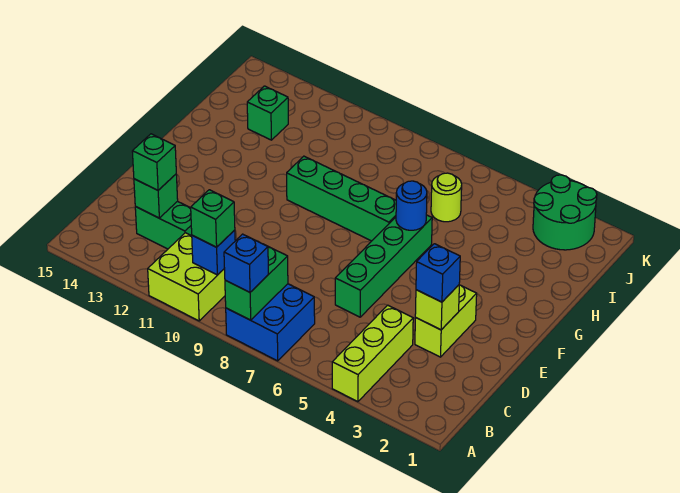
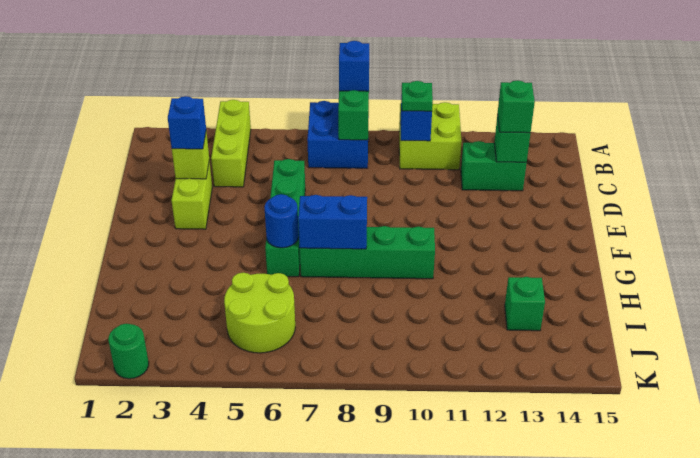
green brick B10 level 3 -> green plate B10 level 3
none -> blue brick G7:G8 level 2
lime round brick I6 level 1 -> lime round brick I5:J6 level 1
green round brick J2:K3 level 1 -> green round brick K2 level 1

